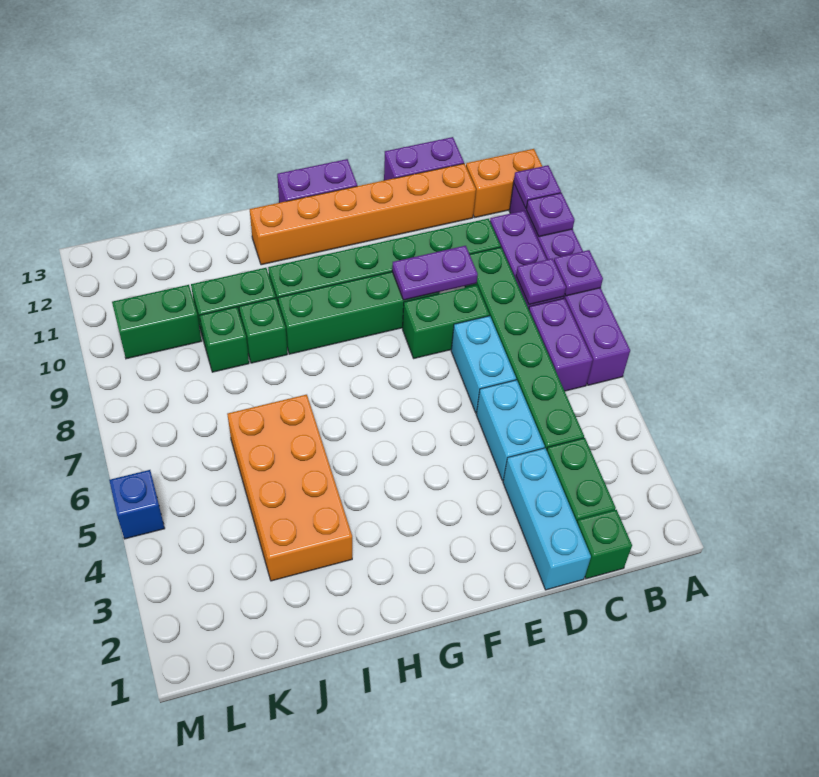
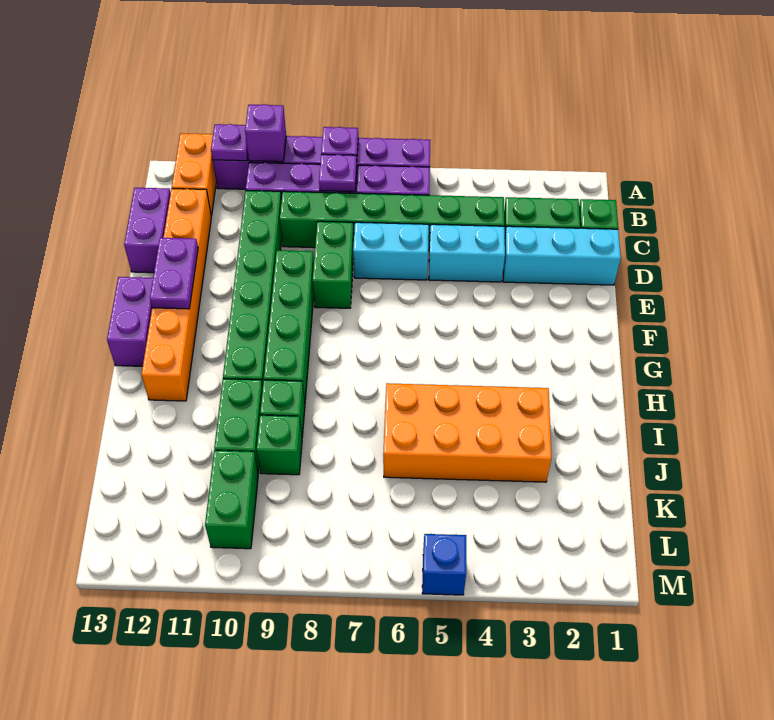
purple plate A10 level 2 -> purple brick A10 level 2
purple plate D9:E9 level 2 -> purple plate E12:F12 level 2

